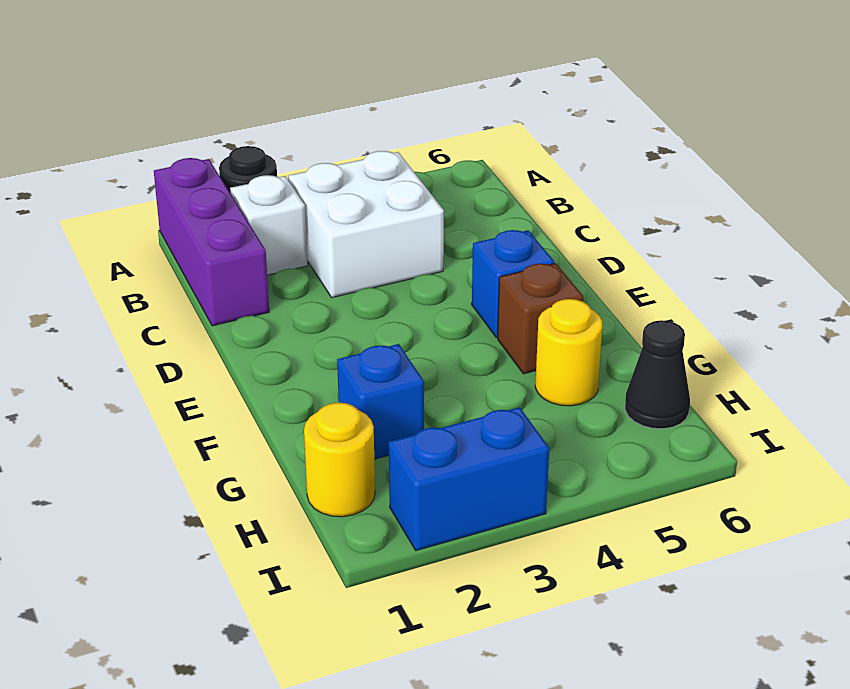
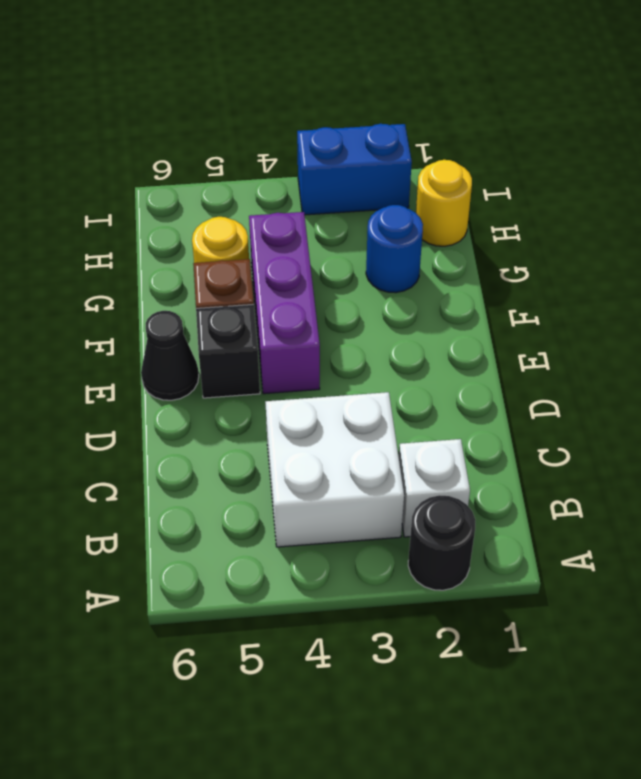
purple brick A1:C1 level 1 -> purple brick E4:G4 level 1
blue brick E5 level 1 -> black brick E5 level 1
blue brick G2 level 1 -> blue round brick G2 level 1
black cone H6 level 1 -> black cone E6 level 1

